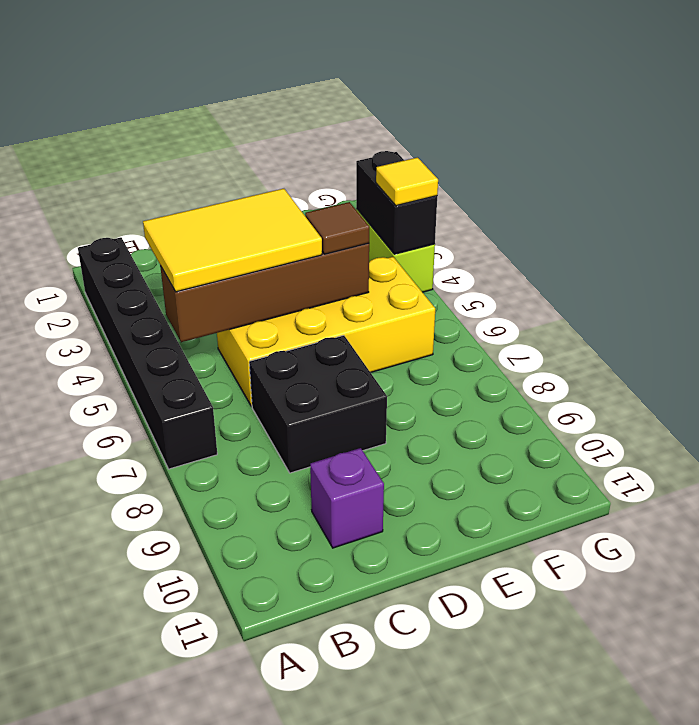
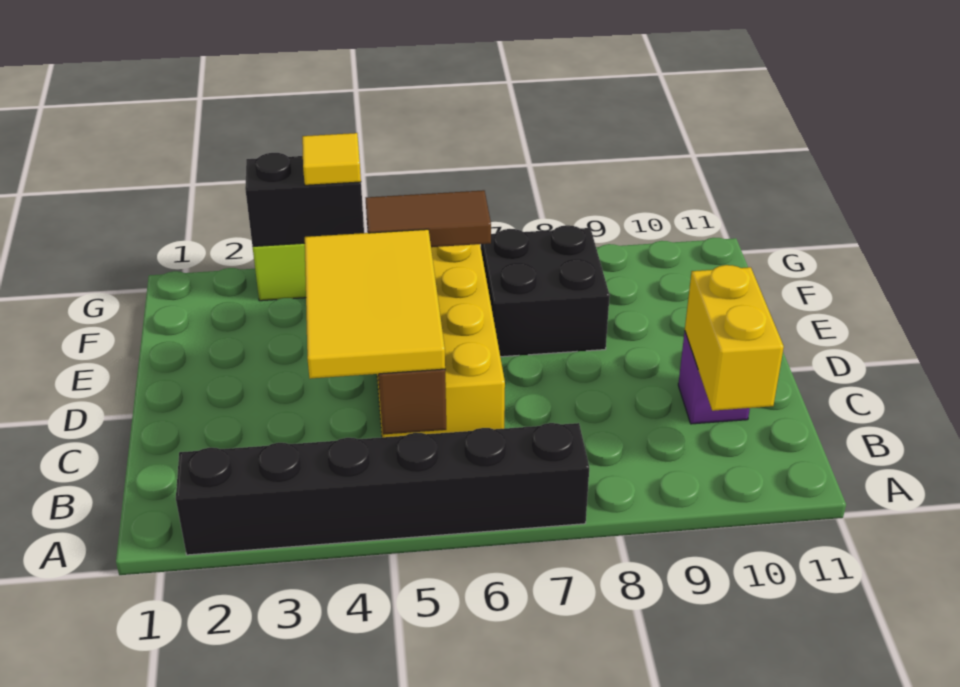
none -> yellow brick B10:C10 level 2
black brick C7:D8 level 1 -> black brick E7:F8 level 1
brown tile E5 level 3 -> brown tile E5:E6 level 3

